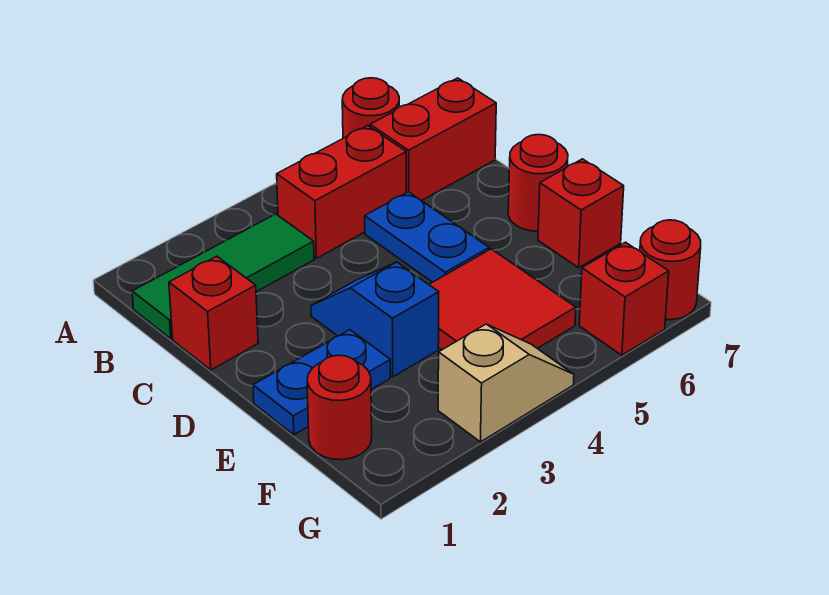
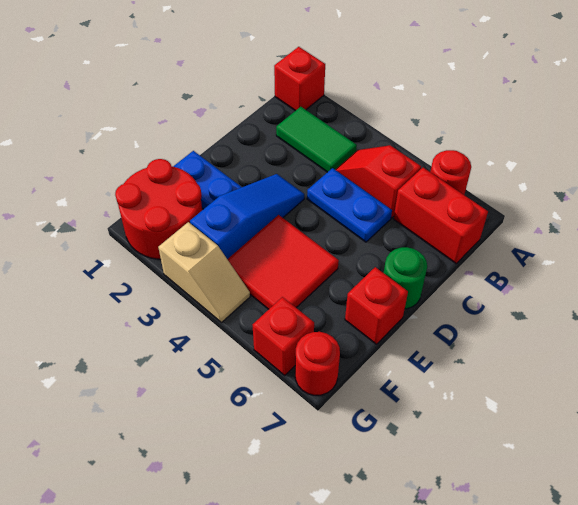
green tile B1:B3 level 1 -> green tile B2:B3 level 1
red brick B4:B5 level 1 -> red slope B4:B5 level 1 top 5
red brick C1 level 1 -> red brick A1 level 1
blue plate C5:D5 level 1 -> blue plate C4:C5 level 1
blue slope D3:E3 level 1 top E -> blue slope D3:F3 level 1 top F
red round brick D7 level 1 -> green round brick D7 level 1
red round brick F1 level 1 -> red round brick F1:G2 level 1

